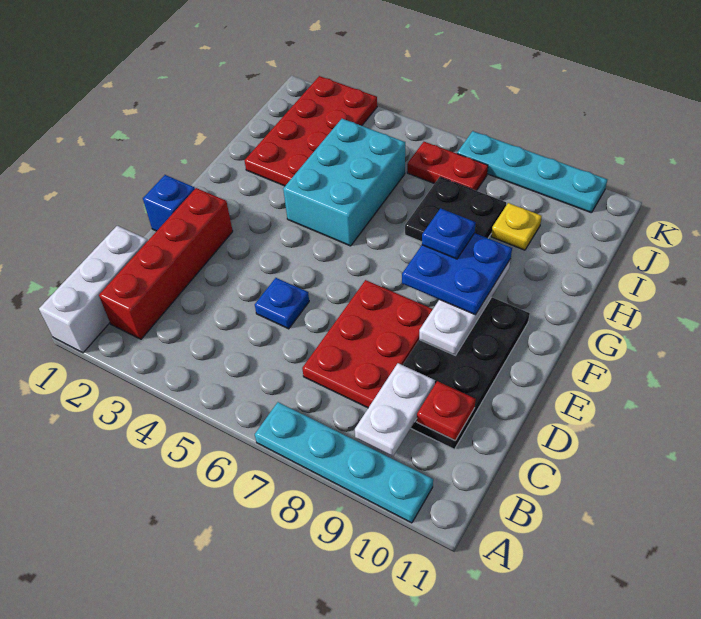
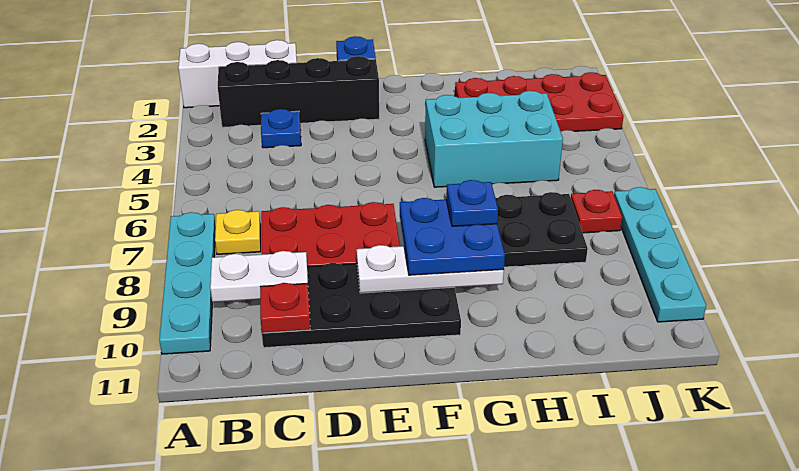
red brick B2:E2 level 1 -> black brick B2:E2 level 1
blue plate D5 level 1 -> blue plate C3 level 1
yellow plate I9 level 1 -> yellow plate B7 level 1
red plate J6:J7 level 1 -> red plate J7 level 1

